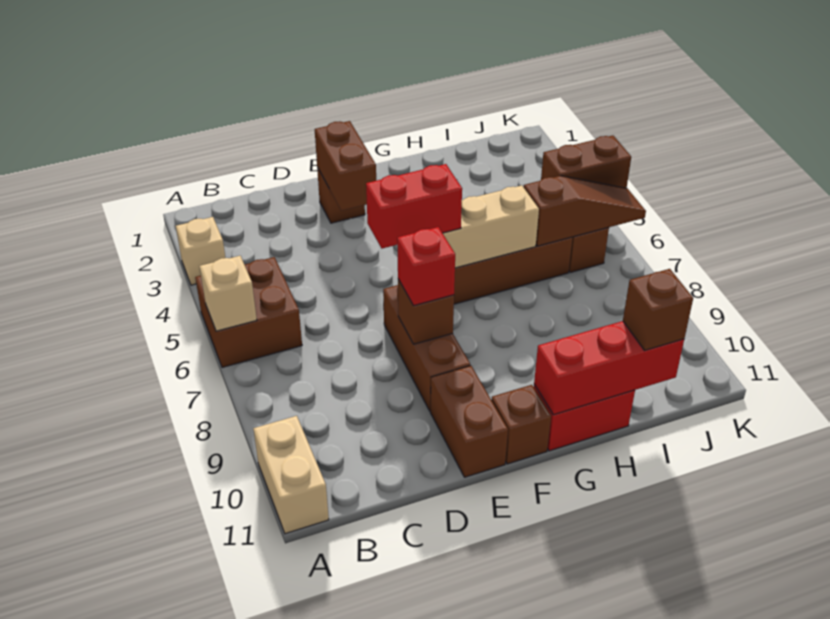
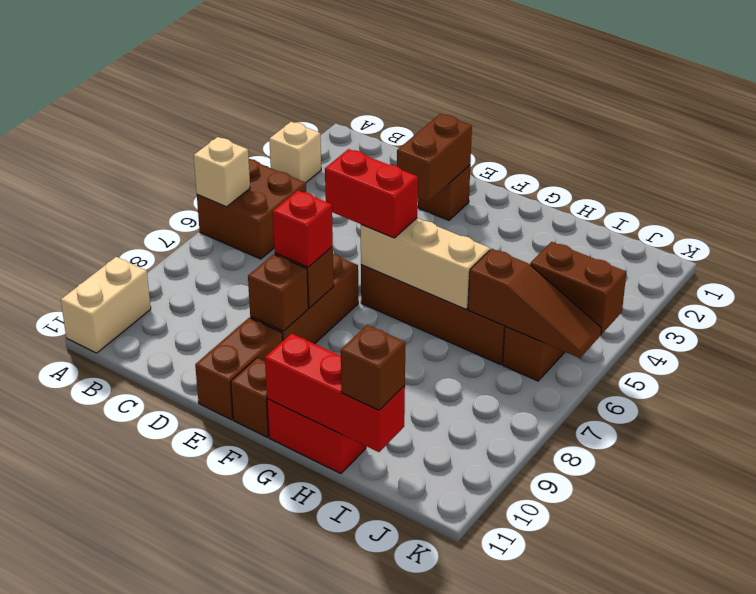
none -> brown brick E9 level 2

